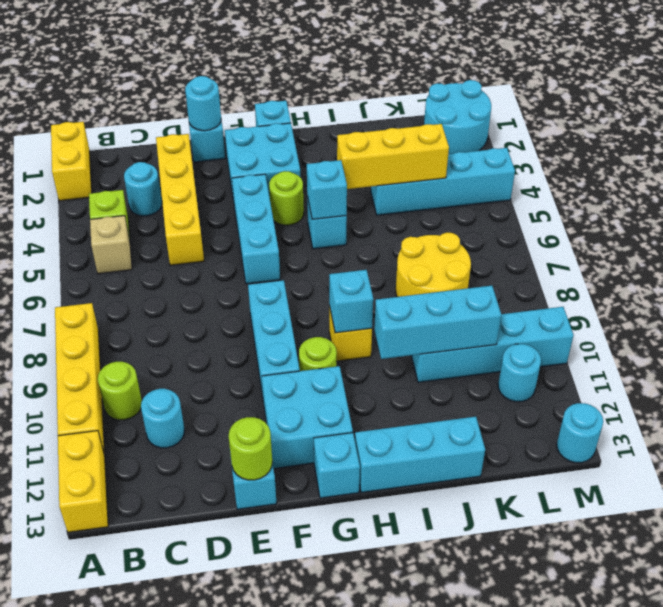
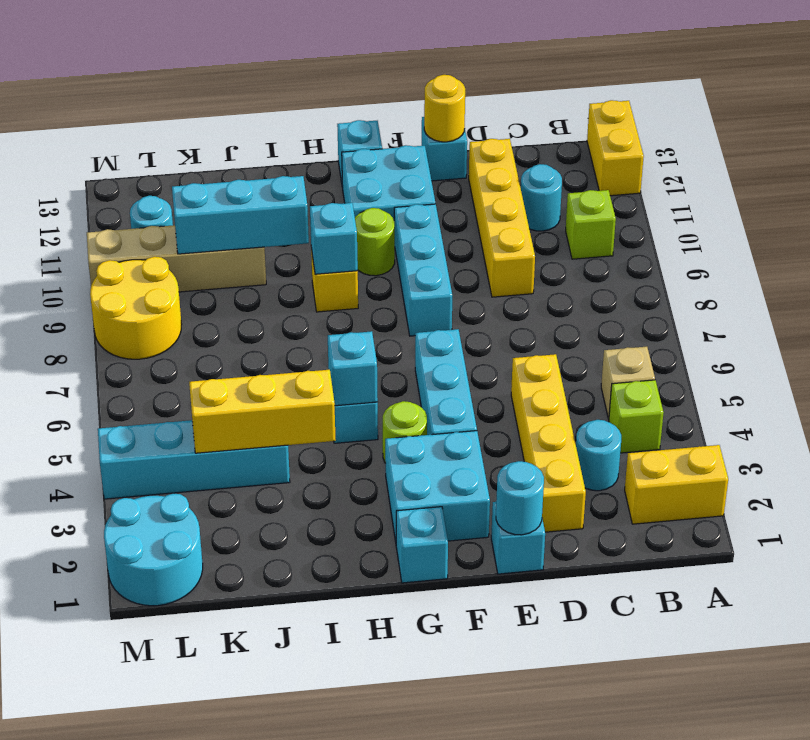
yellow brick A1:A2 level 1 -> yellow brick A2:B2 level 1
yellow brick A8:A11 level 1 -> yellow brick D9:D12 level 1
lime round brick B10 level 1 -> lime brick B10 level 1
lime round brick E13 level 2 -> yellow round brick E13 level 2
cyan brick H13:J13 level 1 -> none
yellow round brick J7:K8 level 1 -> yellow round brick L8:M9 level 1
cyan brick J10:M10 level 1 -> tan brick J10:M10 level 1
cyan round brick M13 level 1 -> none

